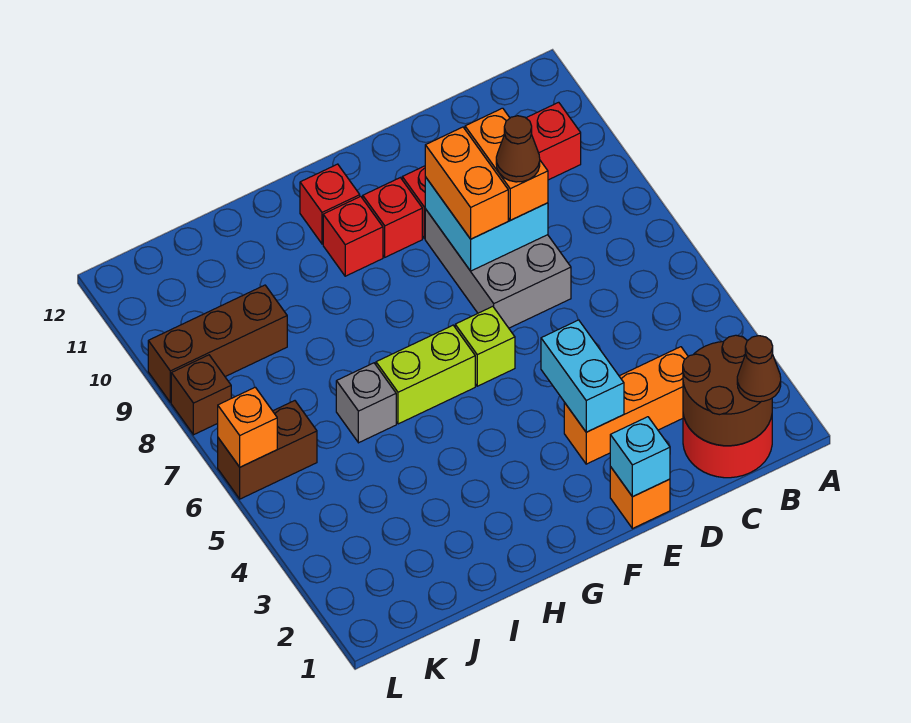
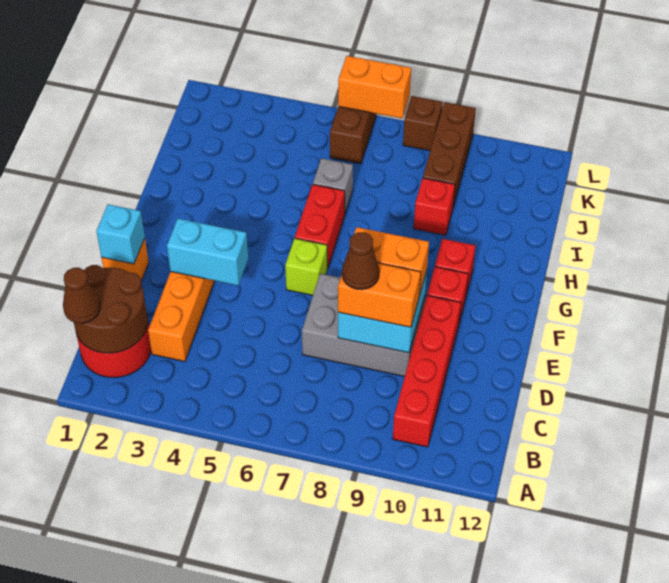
lime brick G6:H6 level 1 -> red brick G6:H6 level 1
red brick G11 level 1 -> red brick I9 level 1
orange brick L6 level 2 -> orange brick L6:L7 level 2

